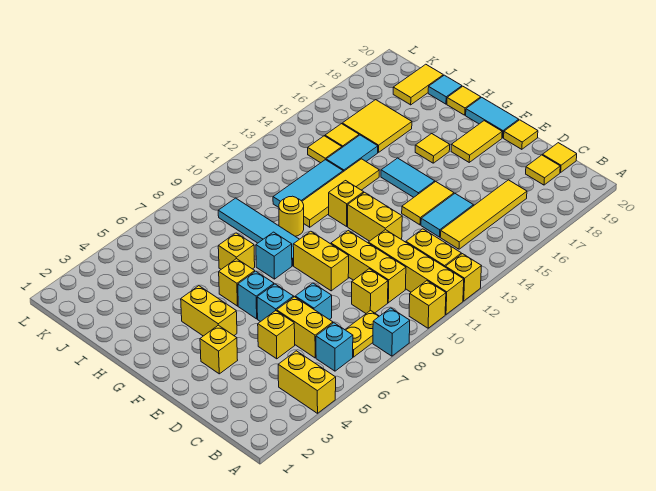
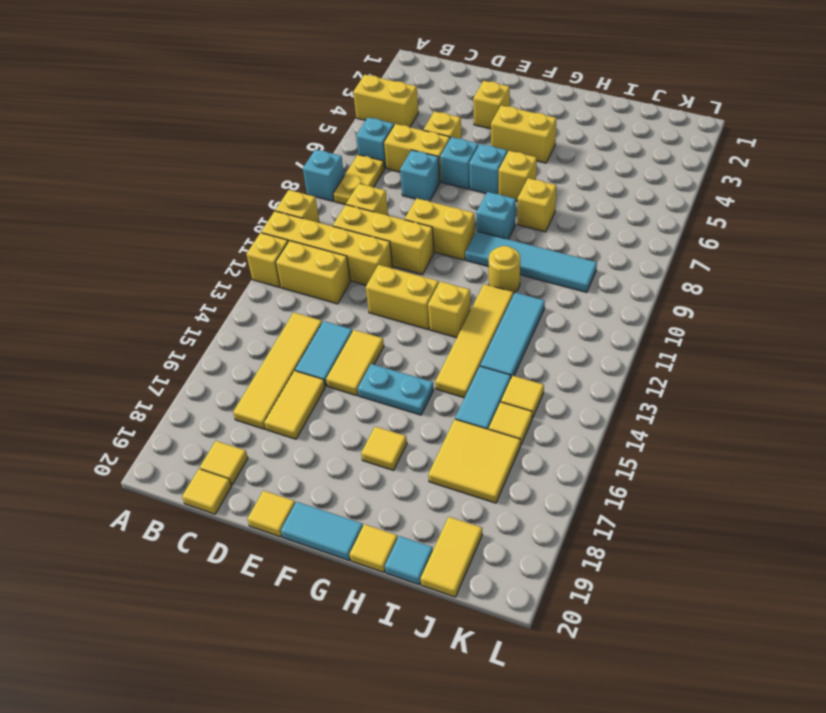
cyan tile F15:G15 level 1 -> cyan plate F15:G15 level 1
yellow tile F18:F19 level 1 -> yellow tile D16:D17 level 1

